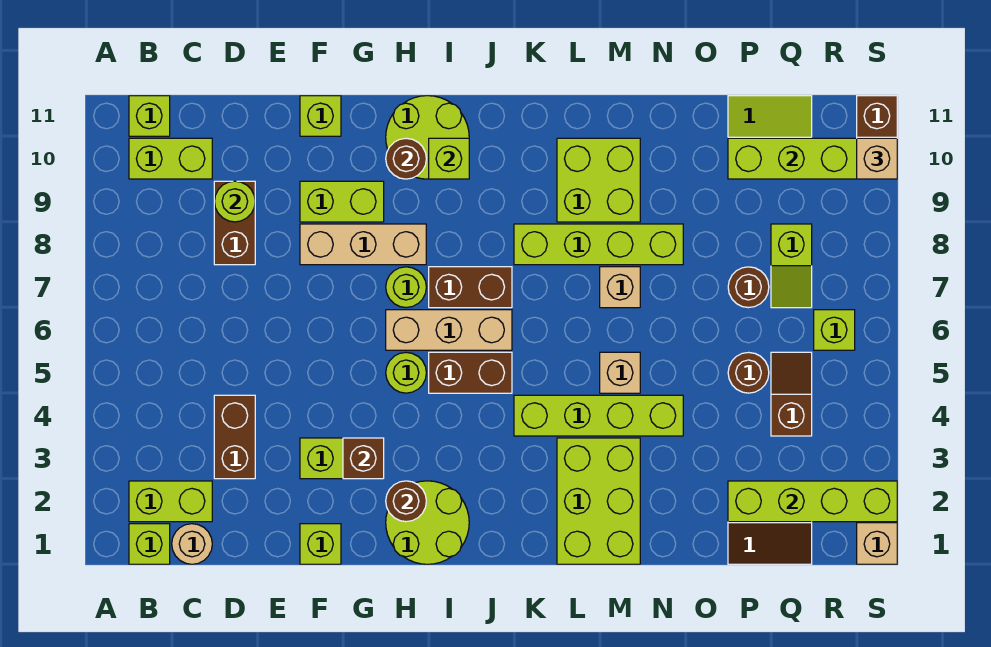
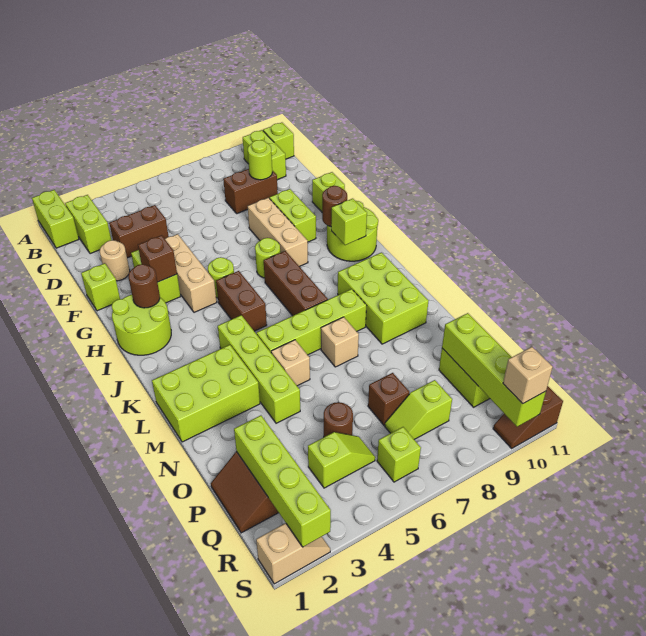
lime brick B1 level 1 -> lime brick A1:B1 level 1
tan round brick C1 level 1 -> tan round brick E2 level 1
tan brick H6:J6 level 1 -> tan brick F4:H4 level 1
brown brick I7:J7 level 1 -> brown brick I7:K7 level 1
lime brick K8:N8 level 1 -> lime brick L5:L8 level 1
lime brick L9:M10 level 1 -> lime brick K9:M10 level 1
brown round brick P7 level 1 -> brown brick P7 level 1
brown slope Q4:Q5 level 1 top 4 -> lime slope Q4:Q5 level 1 top 4

